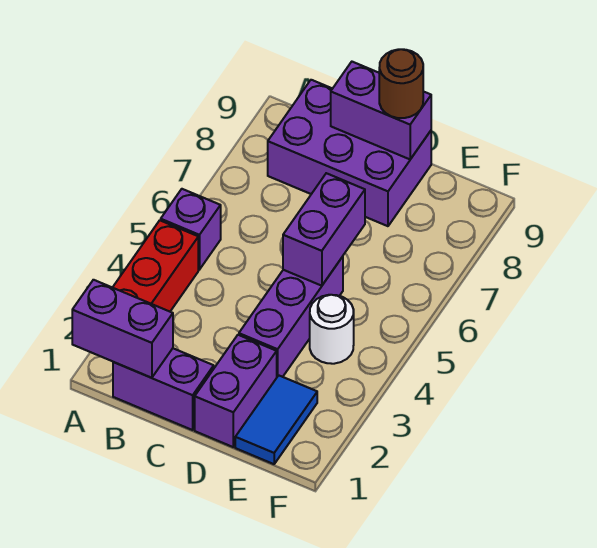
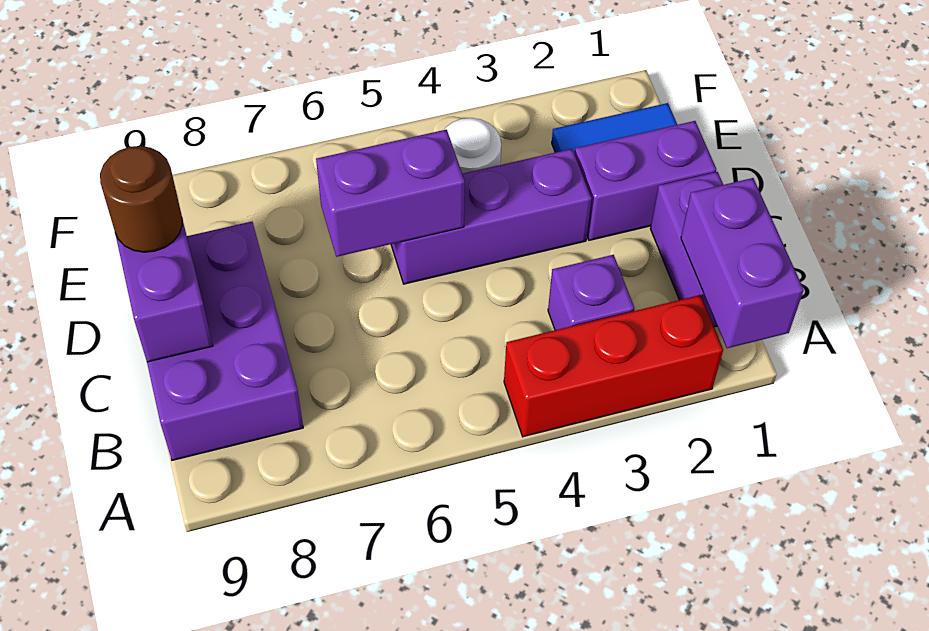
purple brick A5 level 1 -> purple brick B3 level 1

